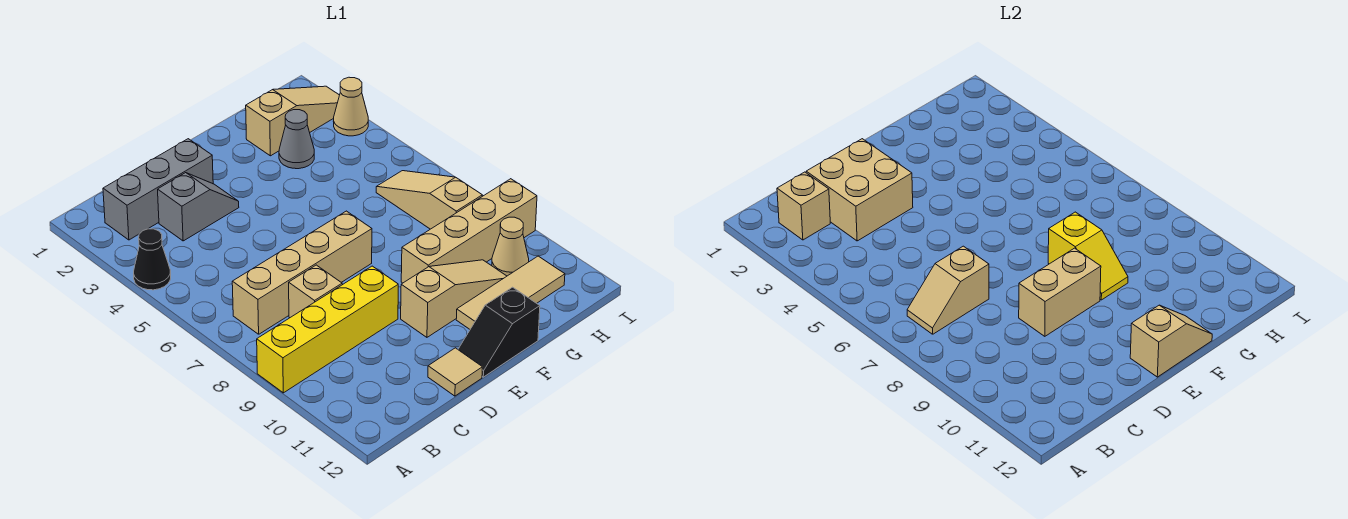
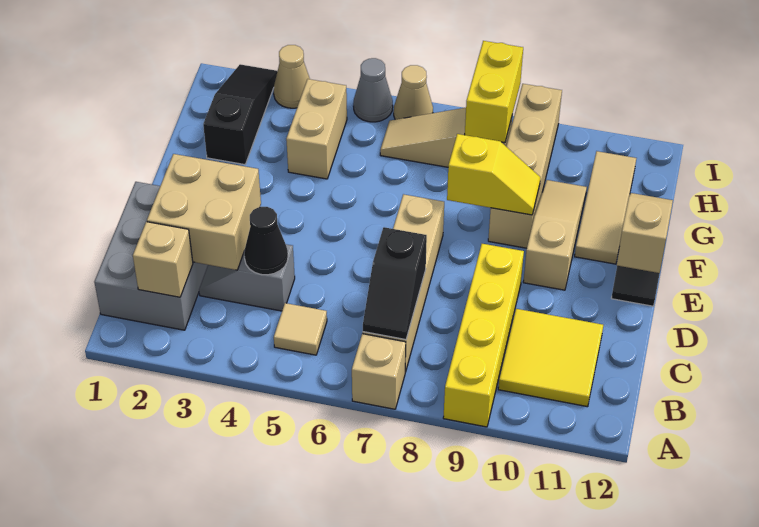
black cone A4 level 1 -> black cone C4 level 2
grey brick B2:D2 level 1 -> grey brick B1:D2 level 1
tan slope B7:C7 level 2 top C -> black slope B7:C7 level 2 top C
none -> yellow tile B10:C11 level 1
grey slope C3:D3 level 1 top C -> grey slope C3:C4 level 1 top 4
tan brick C8 level 1 -> tan brick A7 level 1
tan brick D9:E9 level 2 -> tan brick G4:H4 level 1
tan tile D12 level 1 -> tan tile B5 level 1
tan slope G2:I2 level 1 top G -> black slope G2:I2 level 1 top G
grey cone G3 level 1 -> grey cone I5 level 1
none -> yellow brick H8:I8 level 2
tan cone H10 level 1 -> tan cone I6 level 1

